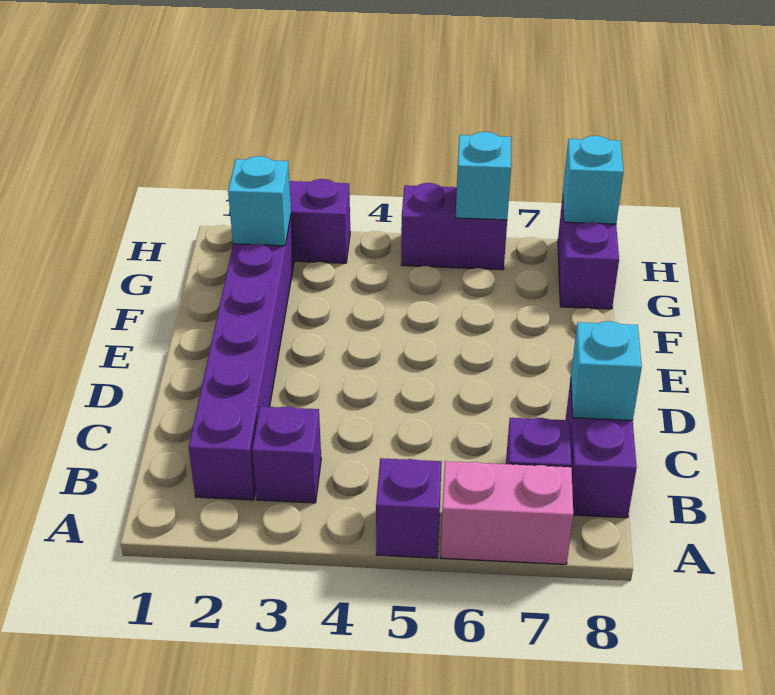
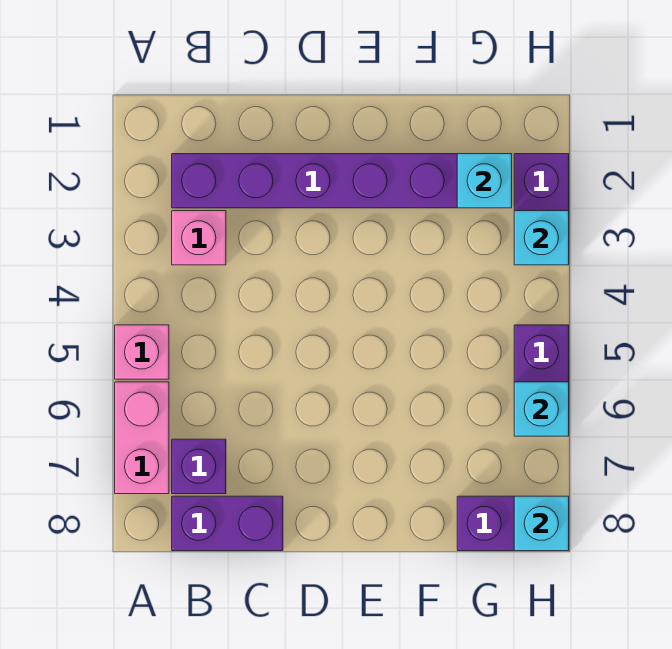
purple brick A5 level 1 -> pink brick A5 level 1
purple brick B3 level 1 -> pink brick B3 level 1
cyan brick C8 level 2 -> cyan brick H3 level 2

